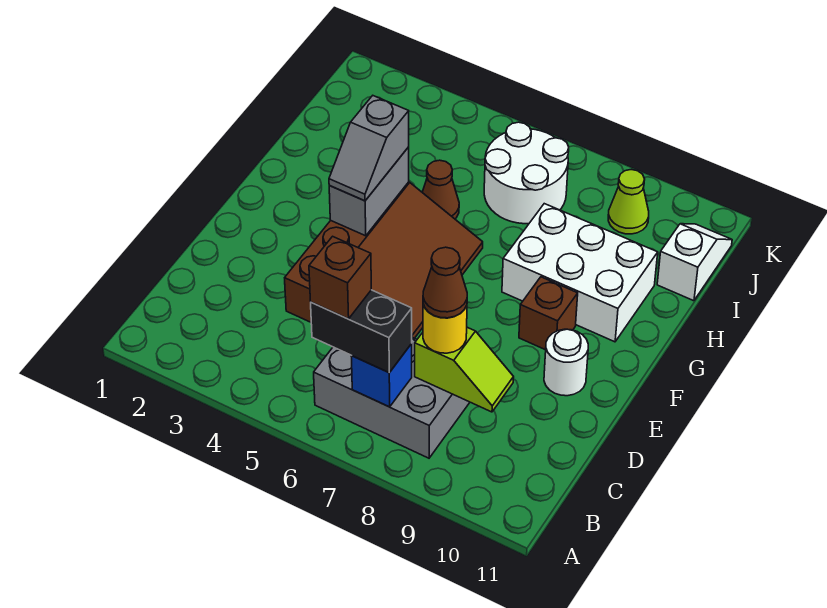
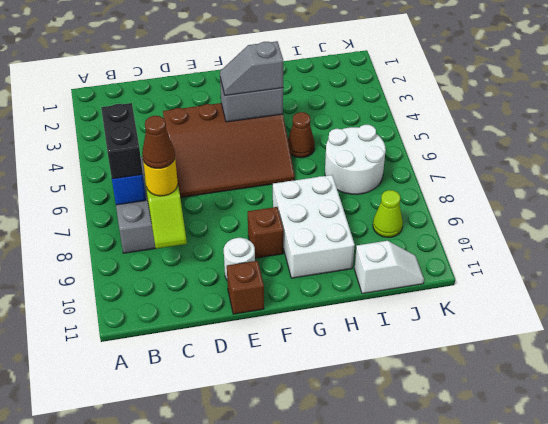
brown brick B6 level 4 -> brown brick E11 level 1

